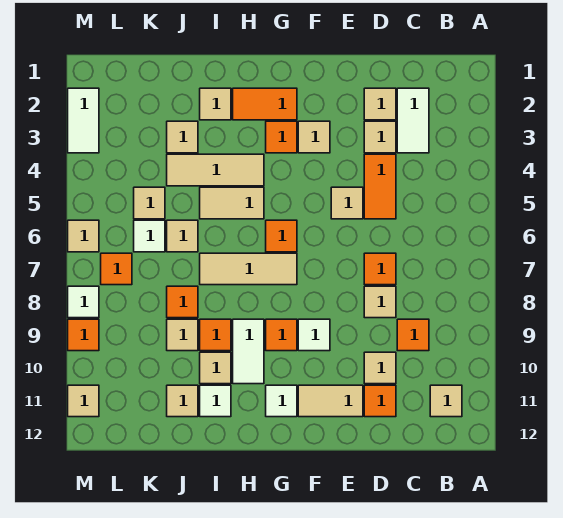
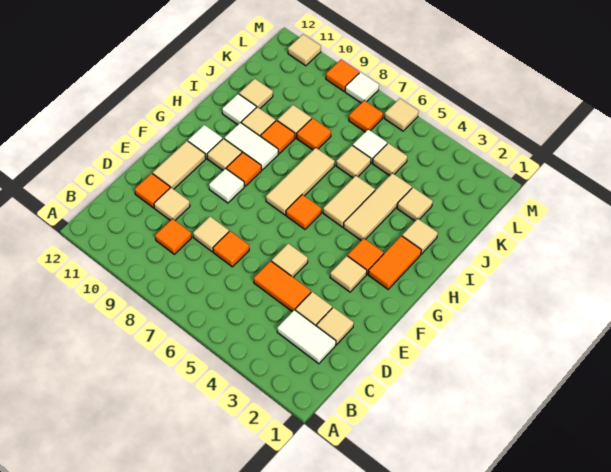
tan tile B11 level 1 -> tan tile G10 level 1
white tile M2:M3 level 1 -> none

